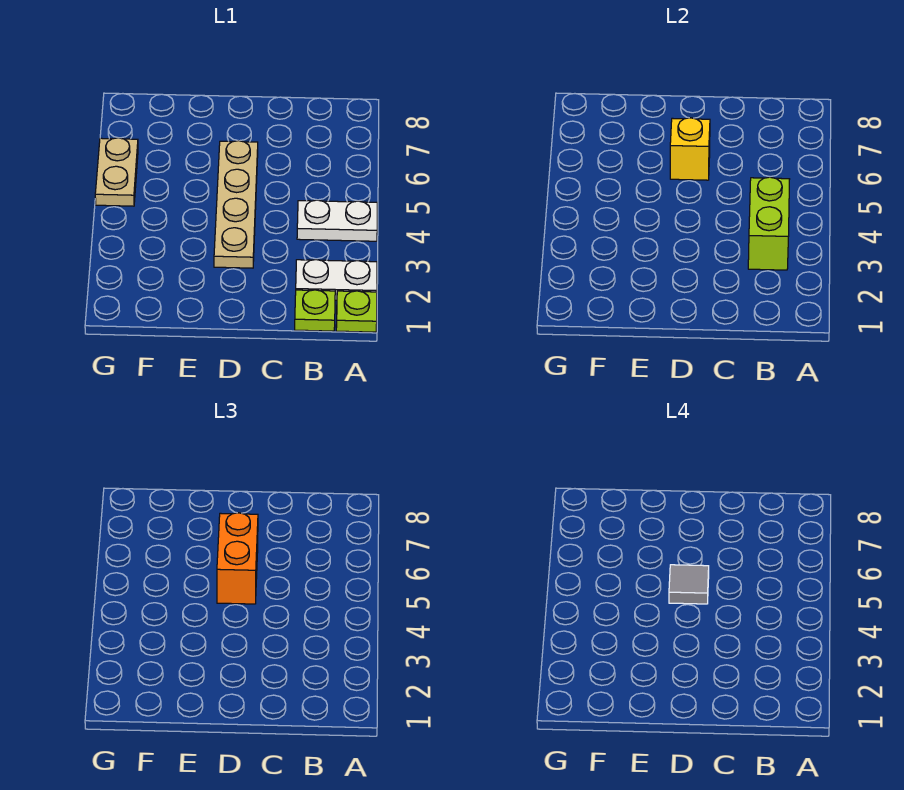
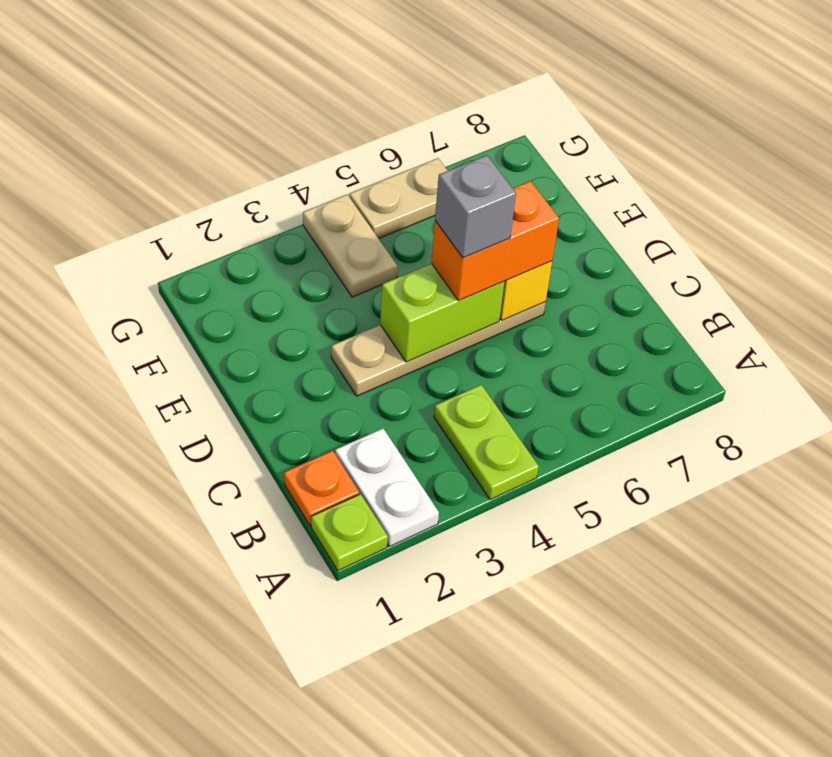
white plate A4:B4 level 1 -> lime plate A4:B4 level 1
lime plate B1 level 1 -> orange plate B1 level 1
lime brick B3:B4 level 2 -> lime brick D4:D5 level 2
grey tile D5 level 4 -> grey brick D5 level 4
none -> tan plate F4:G4 level 1

